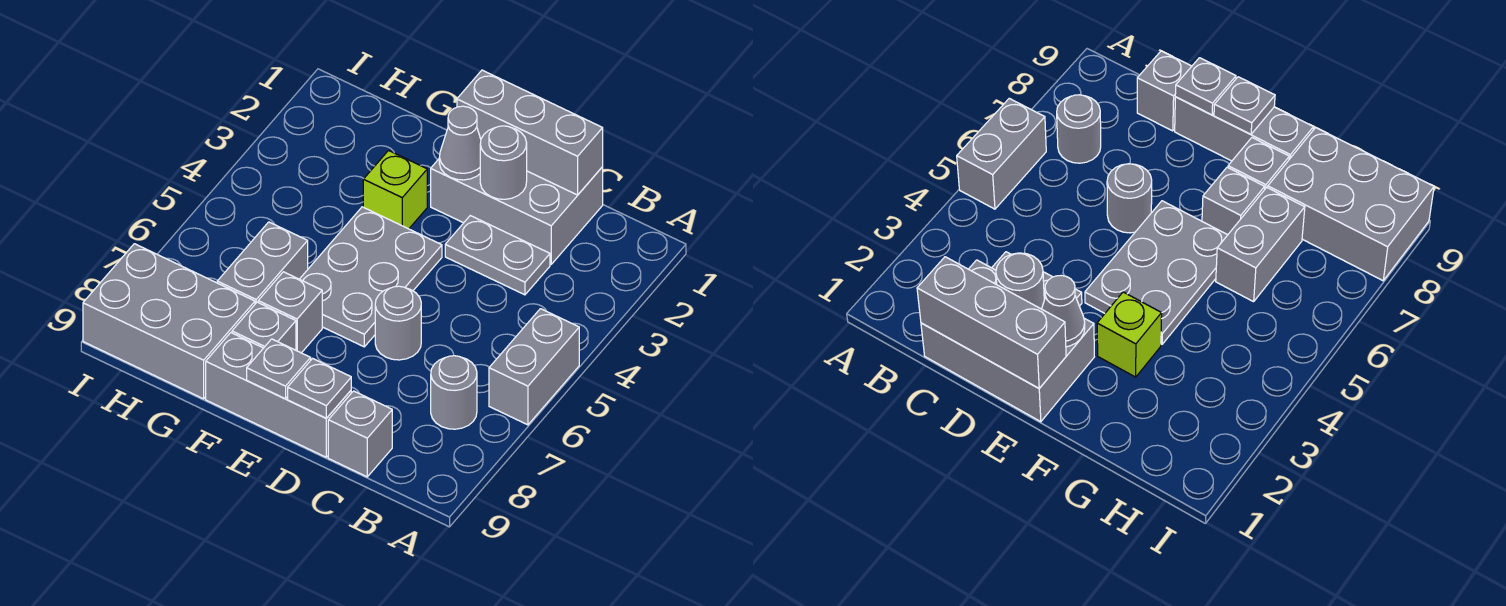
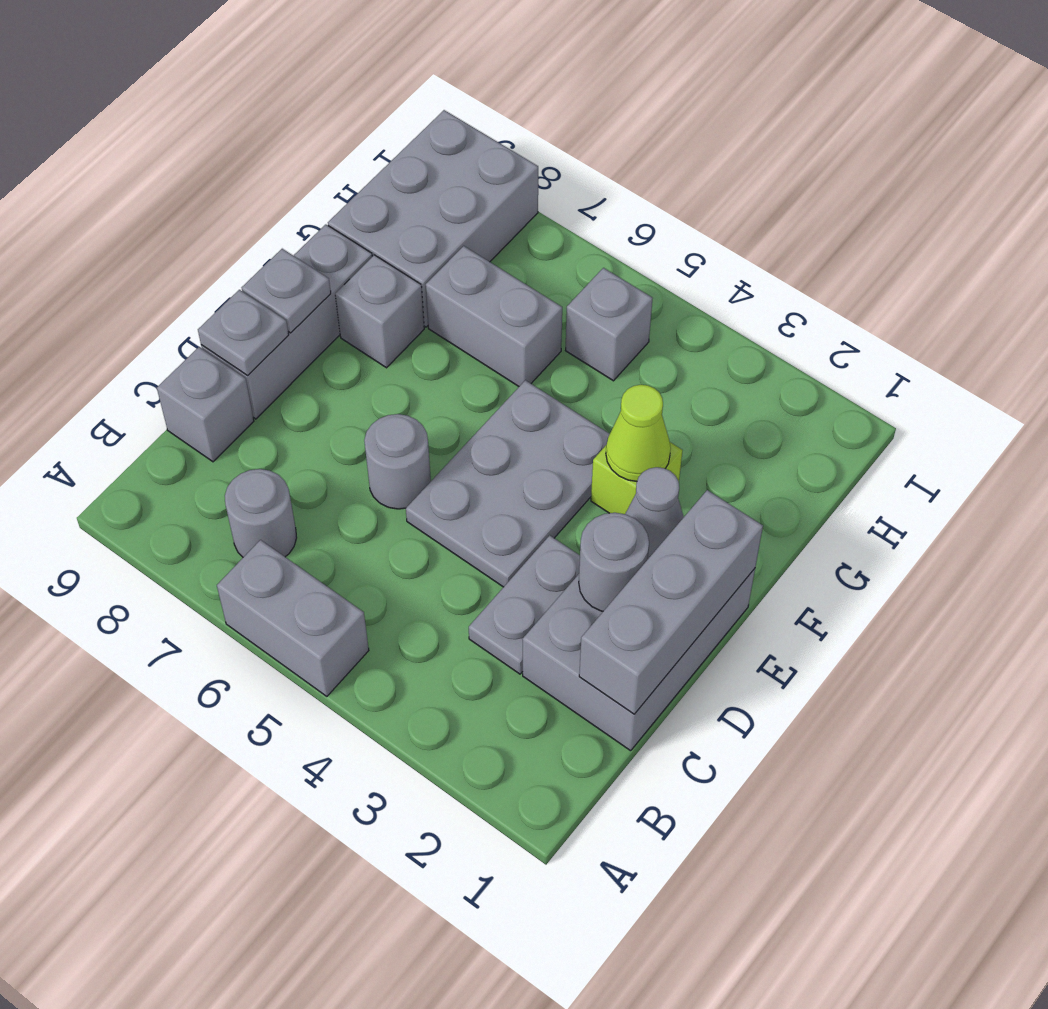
grey plate E4:F6 level 1 -> grey plate D4:F5 level 1
none -> lime cone F3 level 2
grey brick F7 level 1 -> grey brick H5 level 1

